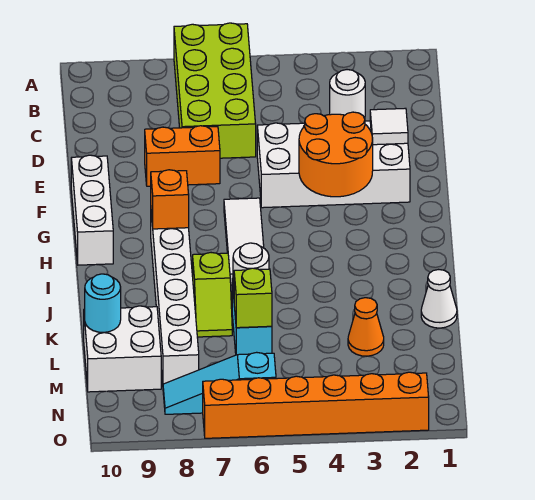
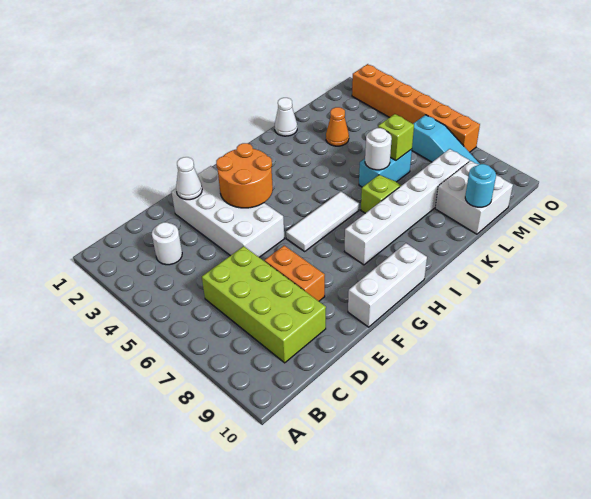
lime brick A6:D7 level 1 -> lime brick C6:D9 level 1
white tile E2 level 2 -> white cone E2 level 2
orange brick H8 level 2 -> none

